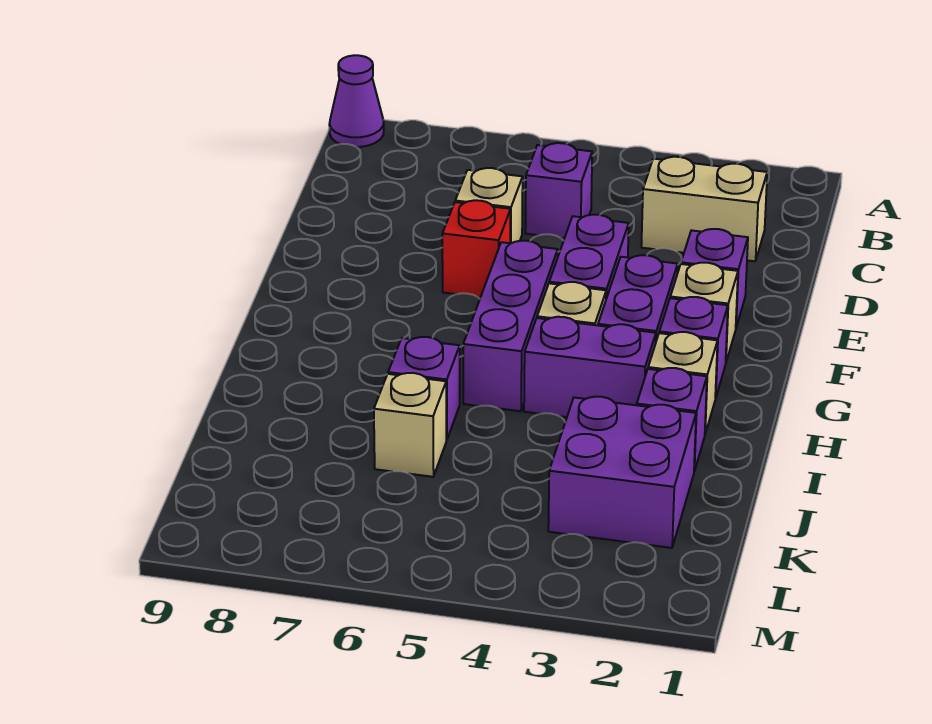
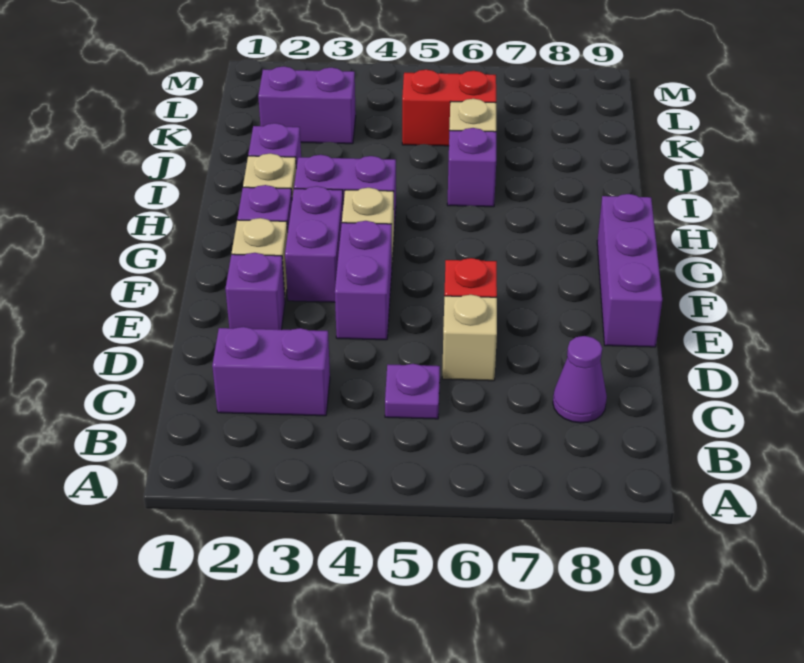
purple cone A9 level 1 -> purple cone C8 level 1
tan brick C2:C3 level 1 -> purple brick C2:C3 level 1
purple brick C5 level 1 -> purple plate C5 level 1
purple brick F5:H5 level 1 -> purple brick E9:G9 level 1
purple brick J2:K3 level 1 -> purple brick K2:K3 level 1
none -> red brick K5:K6 level 1

